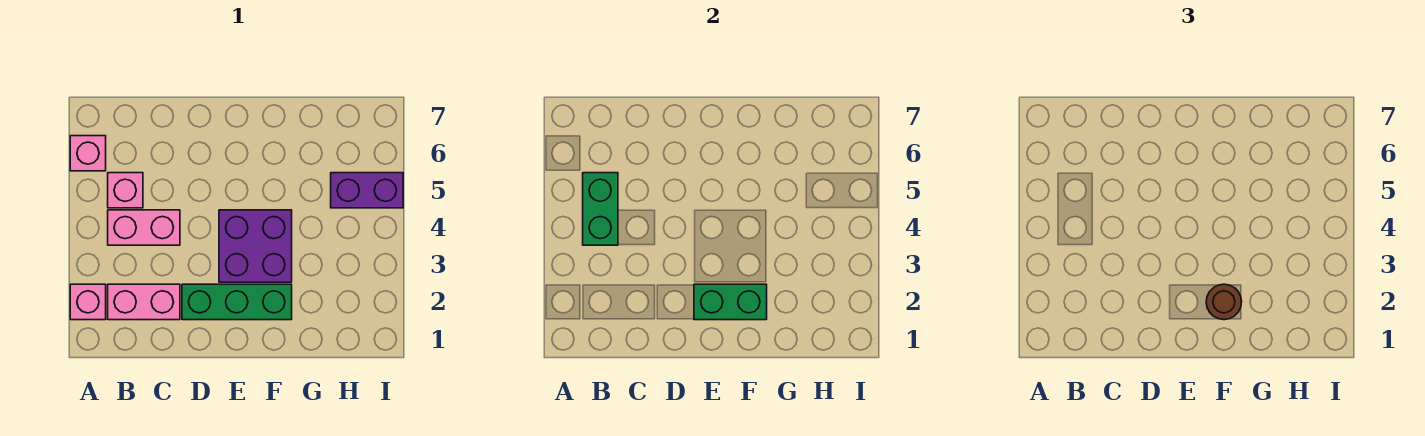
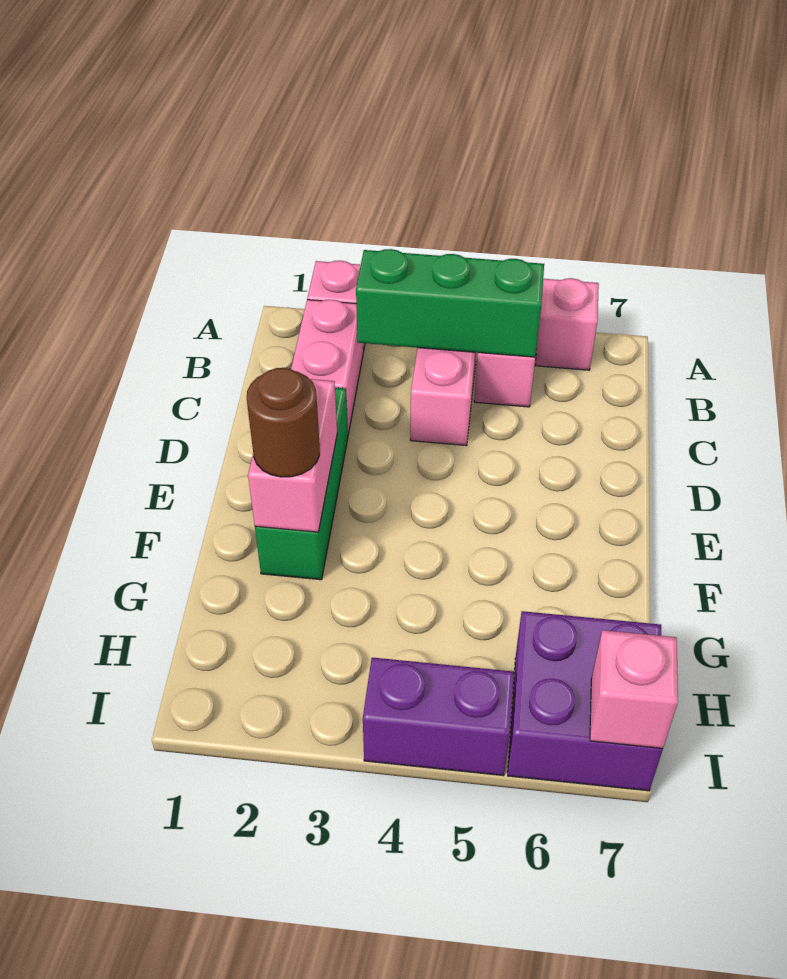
green brick B4:B5 level 2 -> green brick B3:B5 level 2
green brick E2:F2 level 2 -> pink brick E2:F2 level 2
purple brick E3:F4 level 1 -> purple brick H6:I7 level 1
purple brick H5:I5 level 1 -> purple brick I4:I5 level 1
none -> pink brick I7 level 2

